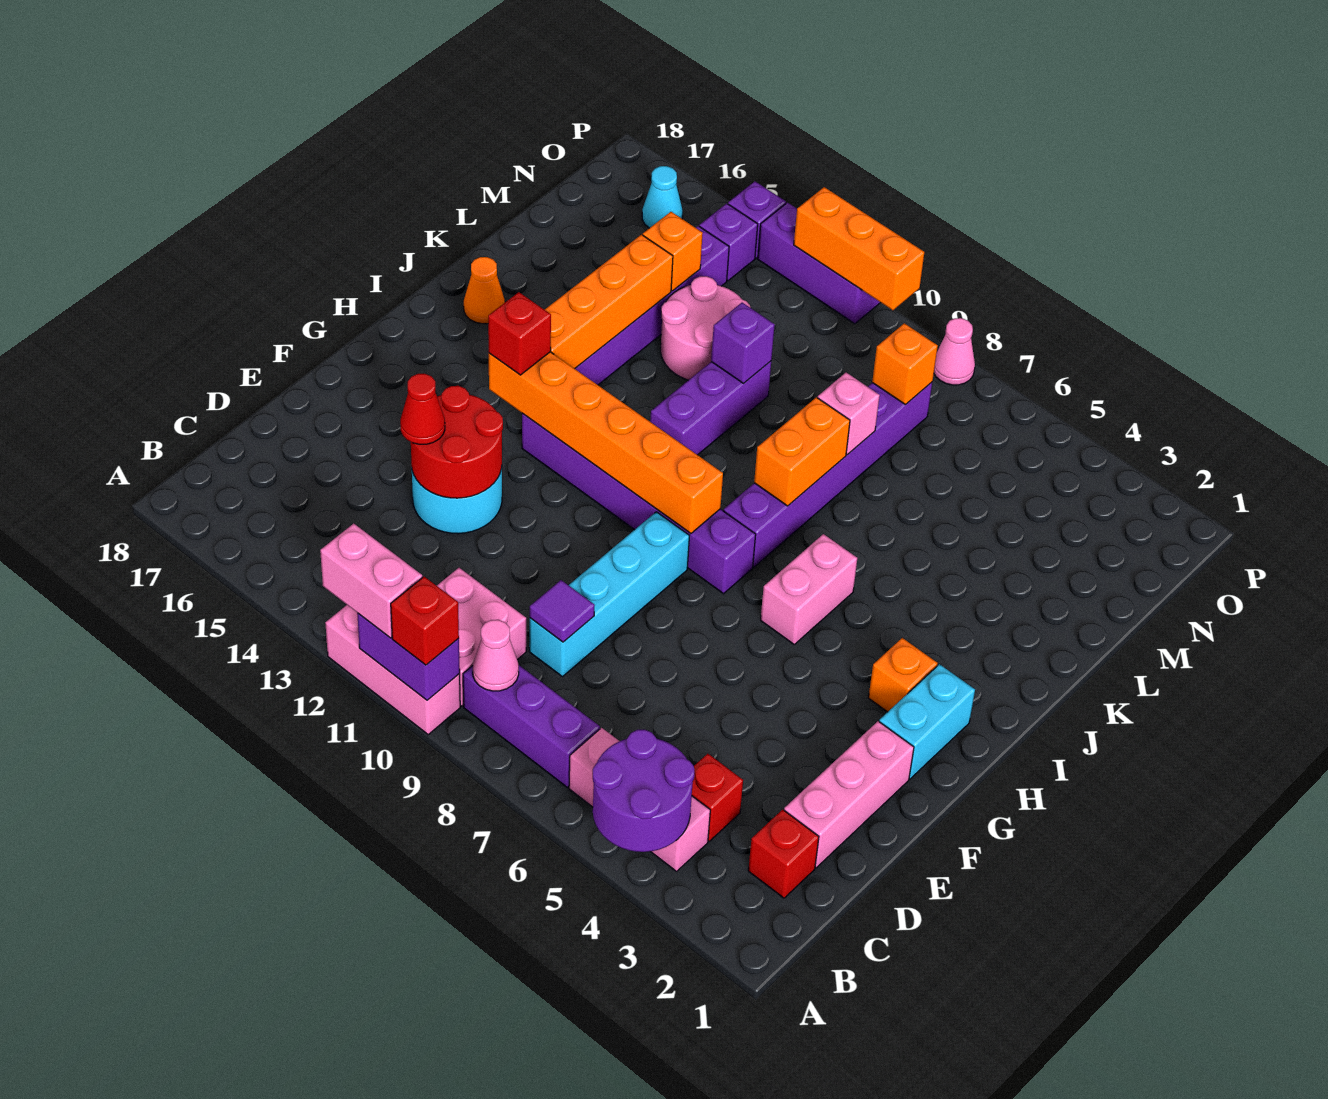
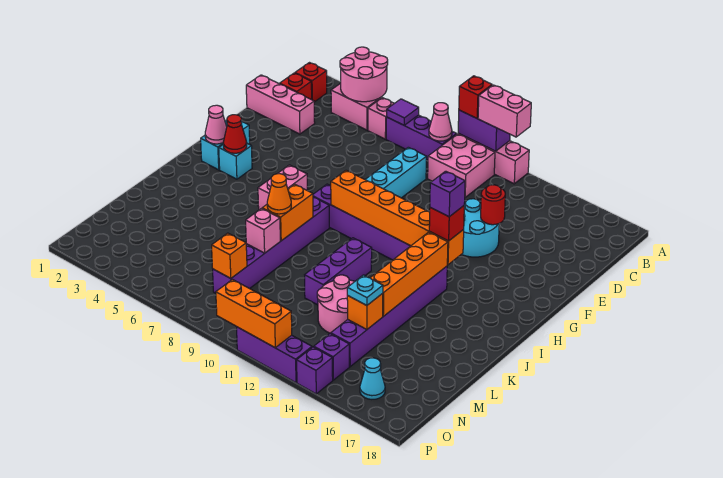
purple round brick A4:B5 level 2 -> pink round brick A4:B5 level 2
red brick C4 level 1 -> red brick B2 level 1
pink brick D2:F2 level 1 -> pink brick D1:D3 level 1
purple tile D9 level 2 -> purple tile B7 level 2
red round brick E13:F14 level 2 -> red round brick E14 level 2
red cone E14 level 3 -> red cone H3 level 2
orange brick H3 level 1 -> cyan brick H3 level 1
orange cone J17 level 1 -> orange cone K8 level 3
purple brick L11 level 2 -> purple brick H14 level 4
none -> cyan plate M14 level 3
pink cone P8 level 1 -> pink cone H2 level 2

